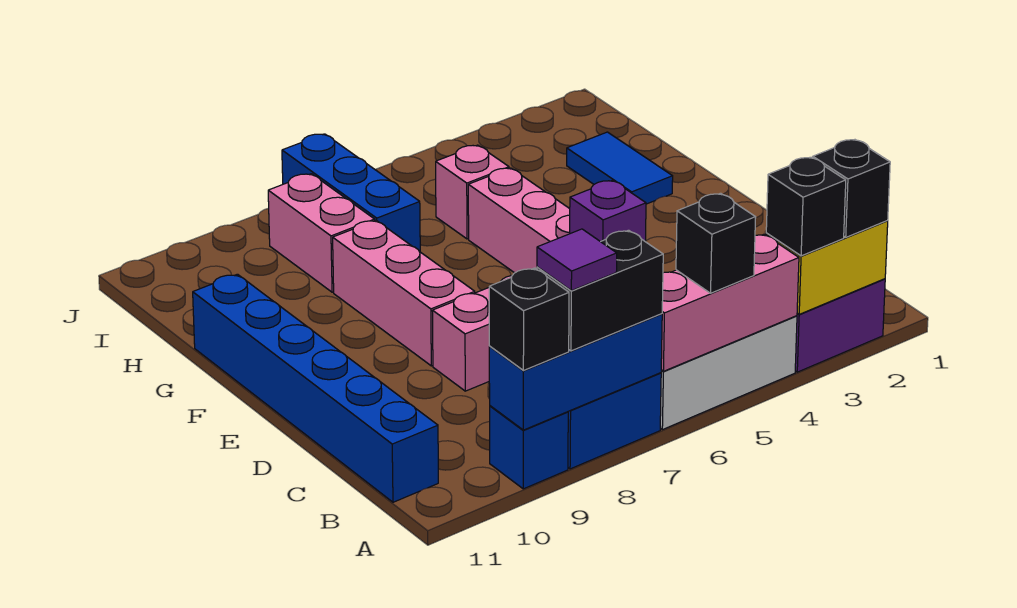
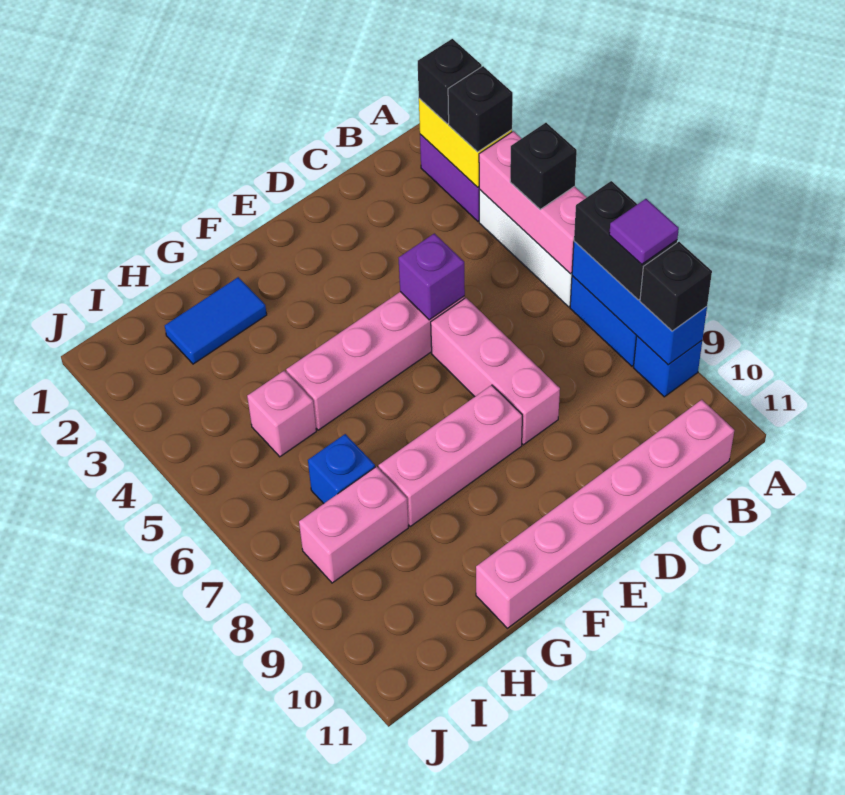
blue brick B11:G11 level 1 -> pink brick B11:G11 level 1
blue brick H7:J7 level 1 -> blue brick H7 level 1

